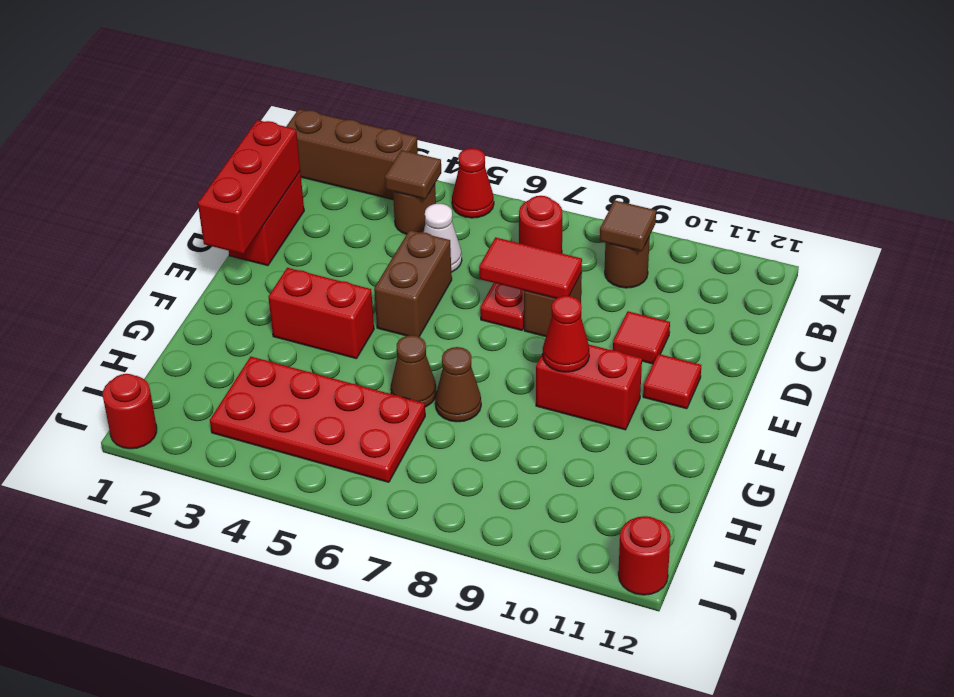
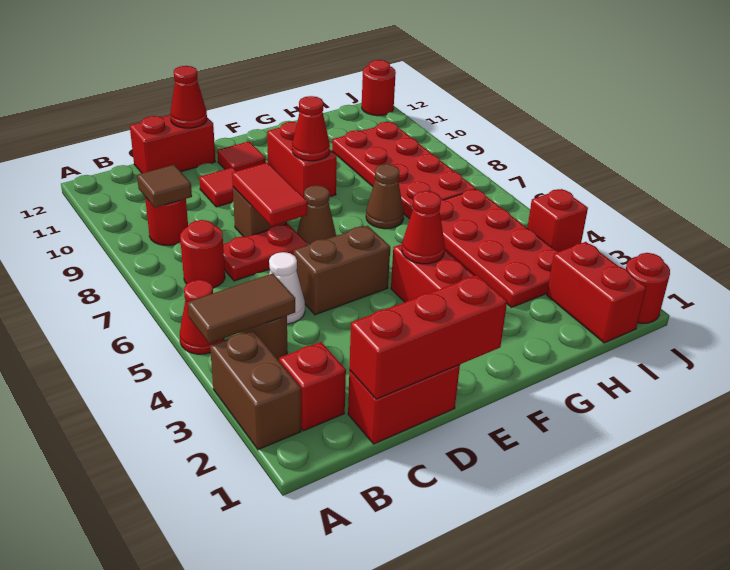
brown brick A1:A3 level 1 -> brown brick A2:A3 level 1
none -> red brick B2 level 1
brown tile B4 level 2 -> brown tile A4:B4 level 2
brown round brick B9 level 1 -> red round brick B9 level 1
none -> red brick C12:D12 level 1
none -> red cone D12 level 2
none -> red cone F4 level 2
brown cone G6 level 1 -> brown cone E7 level 1
none -> red plate H7:I10 level 1
none -> red brick I1:I2 level 1
none -> red brick J4 level 1

